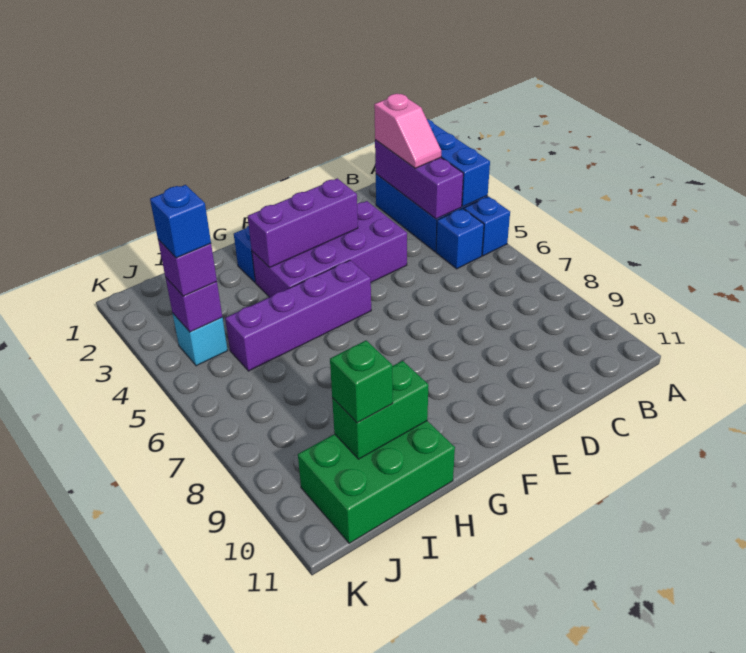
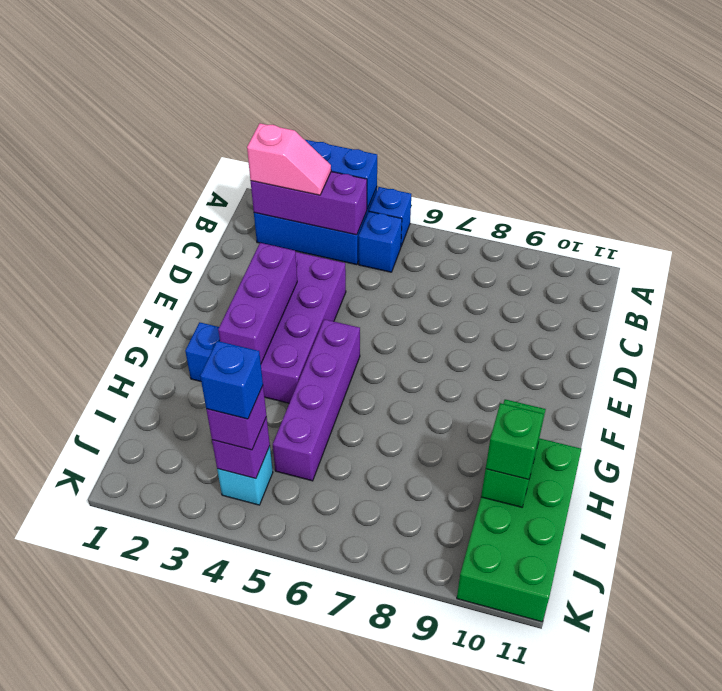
green brick H10:J11 level 1 -> green brick H10:K11 level 1

